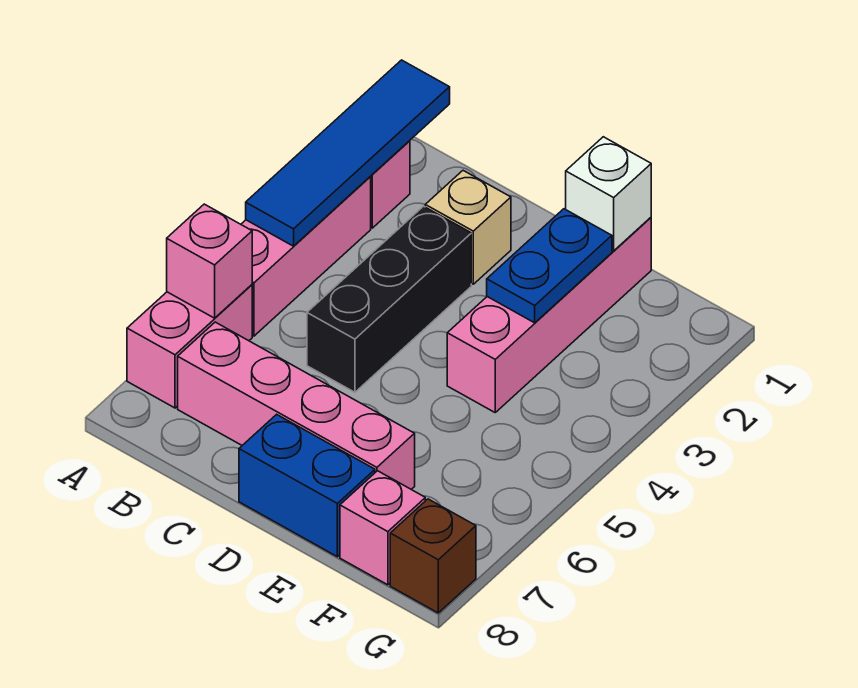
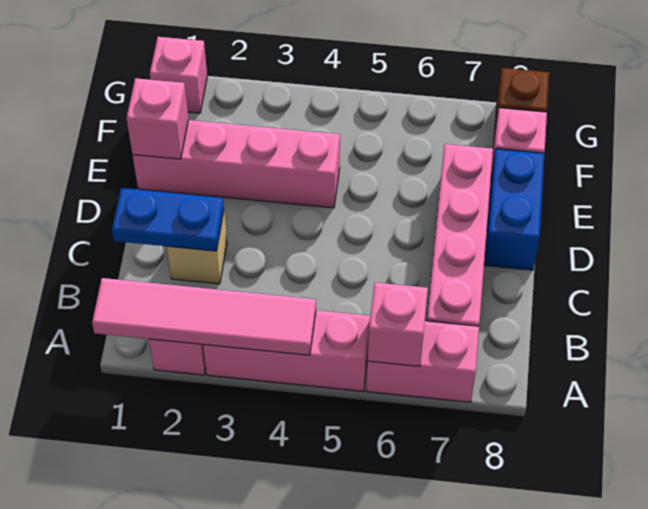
blue tile A1:A4 level 2 -> pink tile A1:A4 level 2
black brick C3:C5 level 1 -> none
white brick E1 level 2 -> pink brick E1 level 2
blue plate E2:E3 level 2 -> blue plate C1:C2 level 2
none -> pink brick G1 level 1

